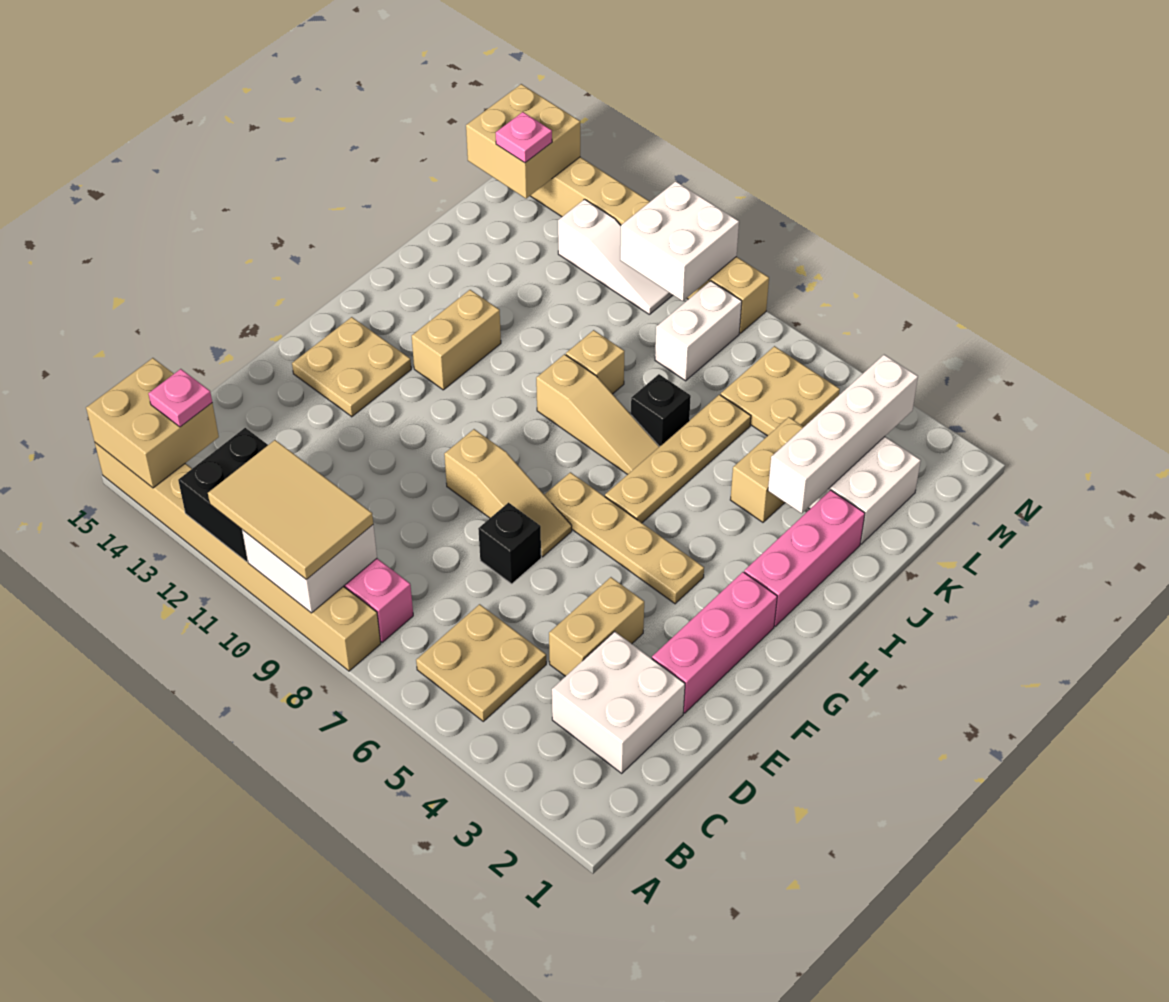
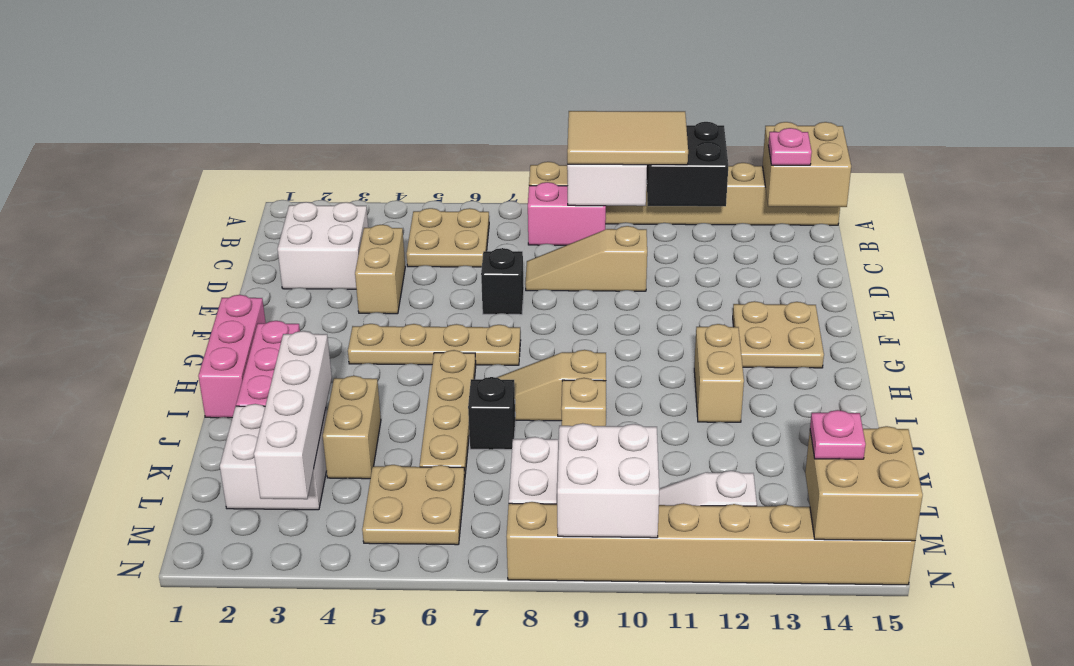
pink brick E2:G2 level 1 -> pink brick G1:I1 level 1
tan slope F7:F9 level 1 top 9 -> tan slope D8:D10 level 1 top 10

